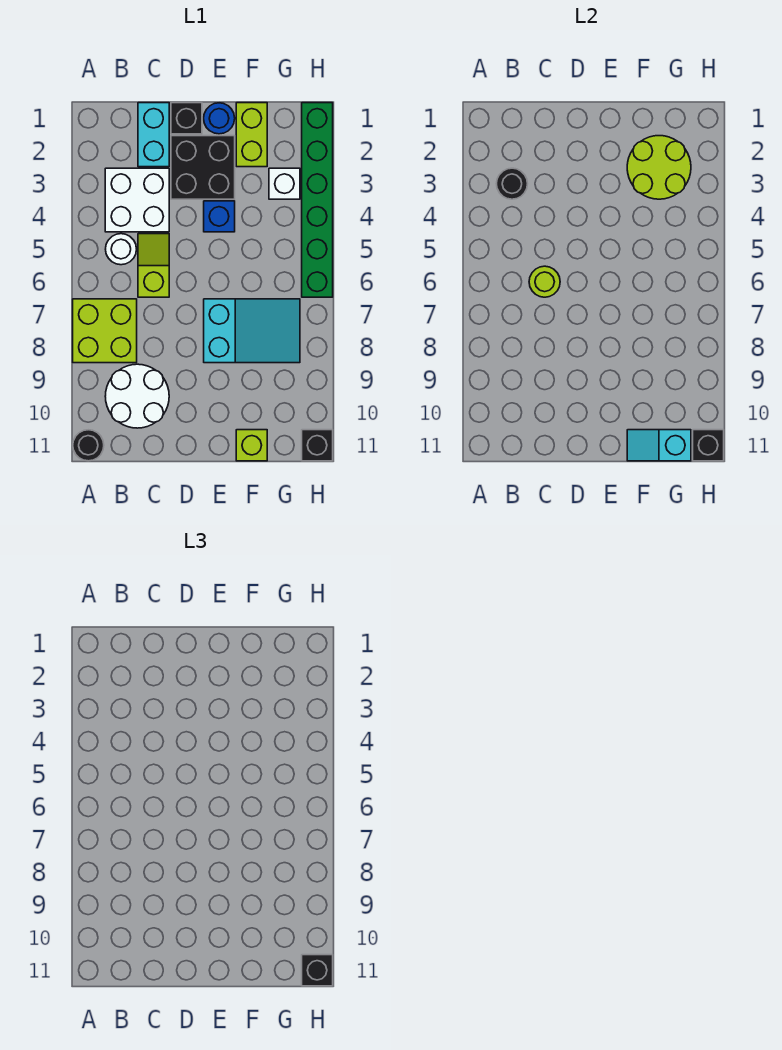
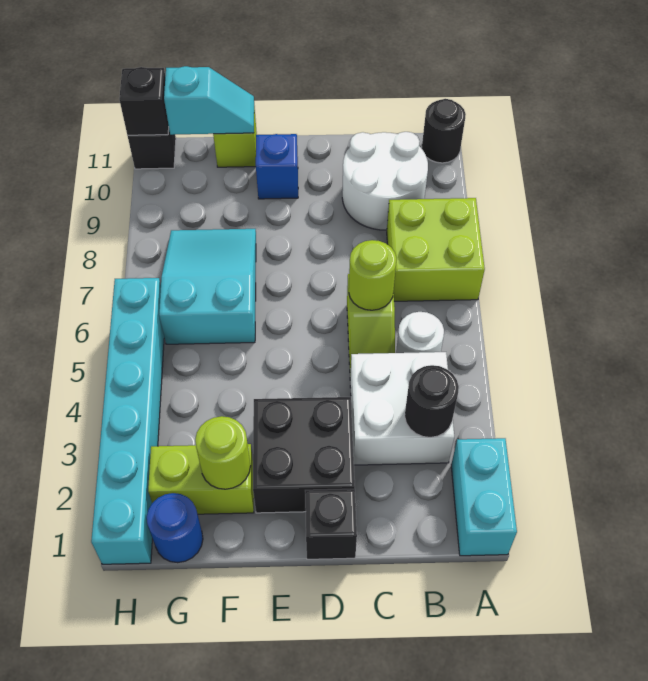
cyan brick C1:C2 level 1 -> cyan brick A1:A2 level 1
blue round brick E1 level 1 -> blue round brick G1 level 1
blue brick E4 level 1 -> blue brick E10 level 1
cyan slope E7:G8 level 1 top E -> cyan slope F6:G8 level 1 top 6
lime brick F1:F2 level 1 -> lime brick F2:G2 level 1
lime round brick F2:G3 level 2 -> lime round brick F2 level 2
white brick G3 level 1 -> none
green brick H1:H6 level 1 -> cyan brick H1:H6 level 1
black brick H11 level 3 -> none

